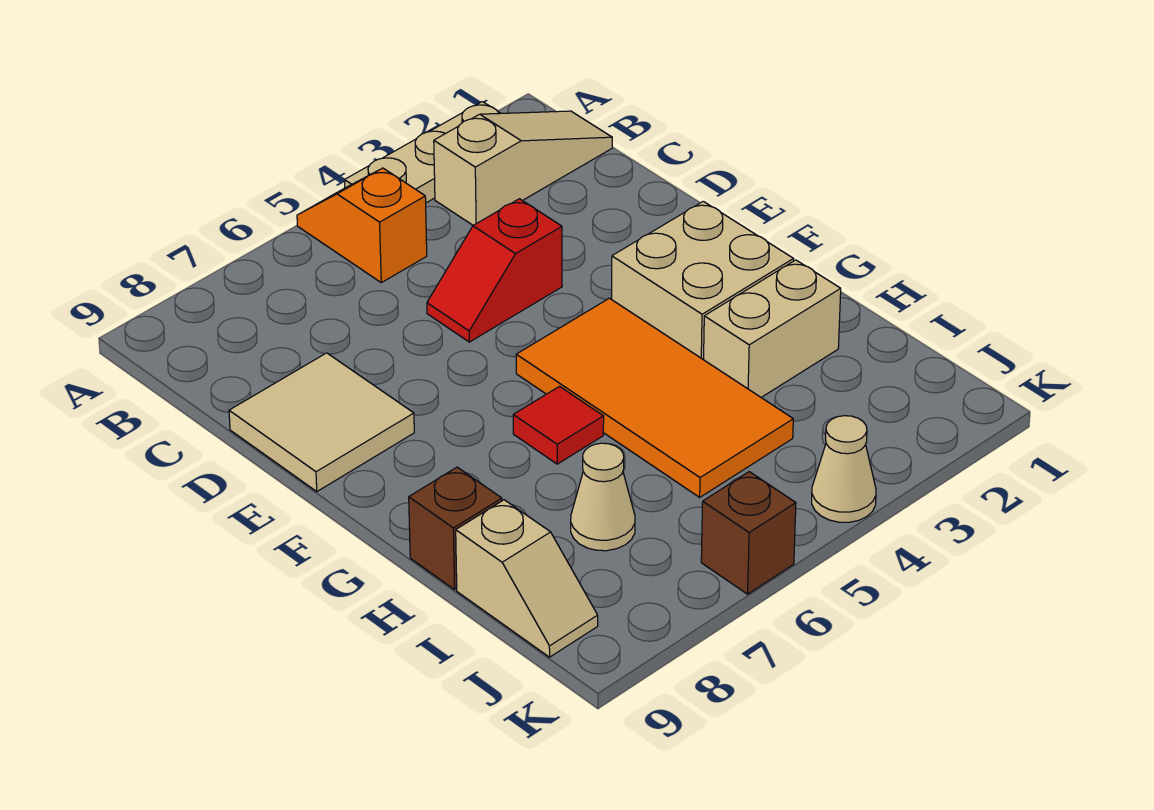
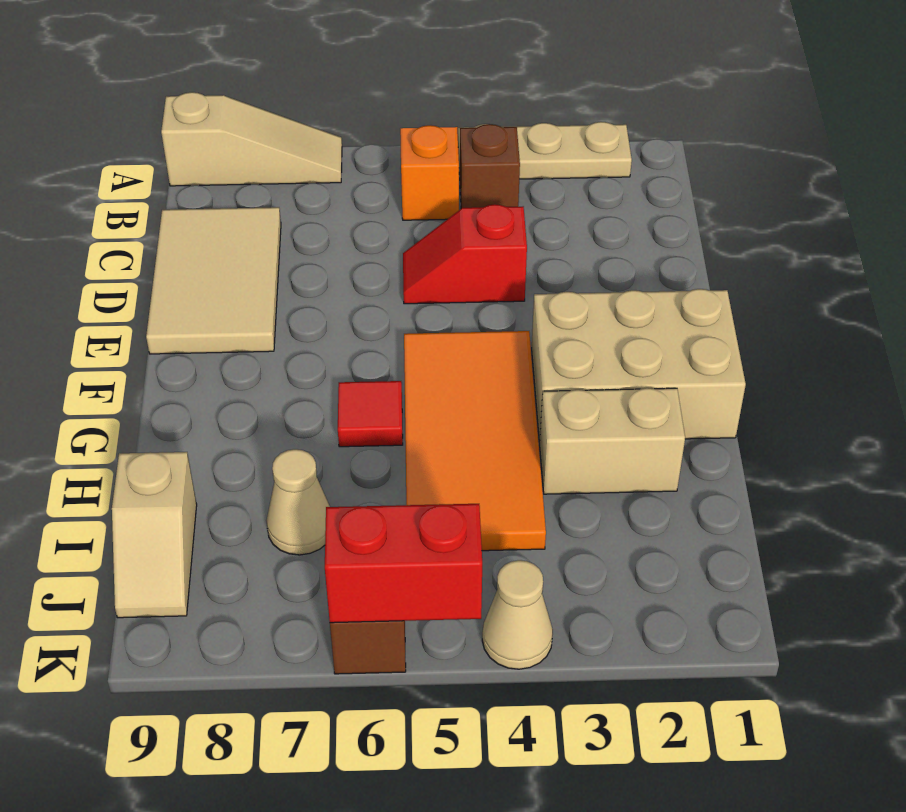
tan slope B1:B3 level 1 top 3 -> tan slope A7:A9 level 1 top 9
tan tile D8:E9 level 1 -> tan tile C8:E9 level 1
tan brick F2:G3 level 1 -> tan brick F1:G3 level 1
brown brick H9 level 1 -> brown brick B4 level 1
none -> red brick K5:K6 level 2

